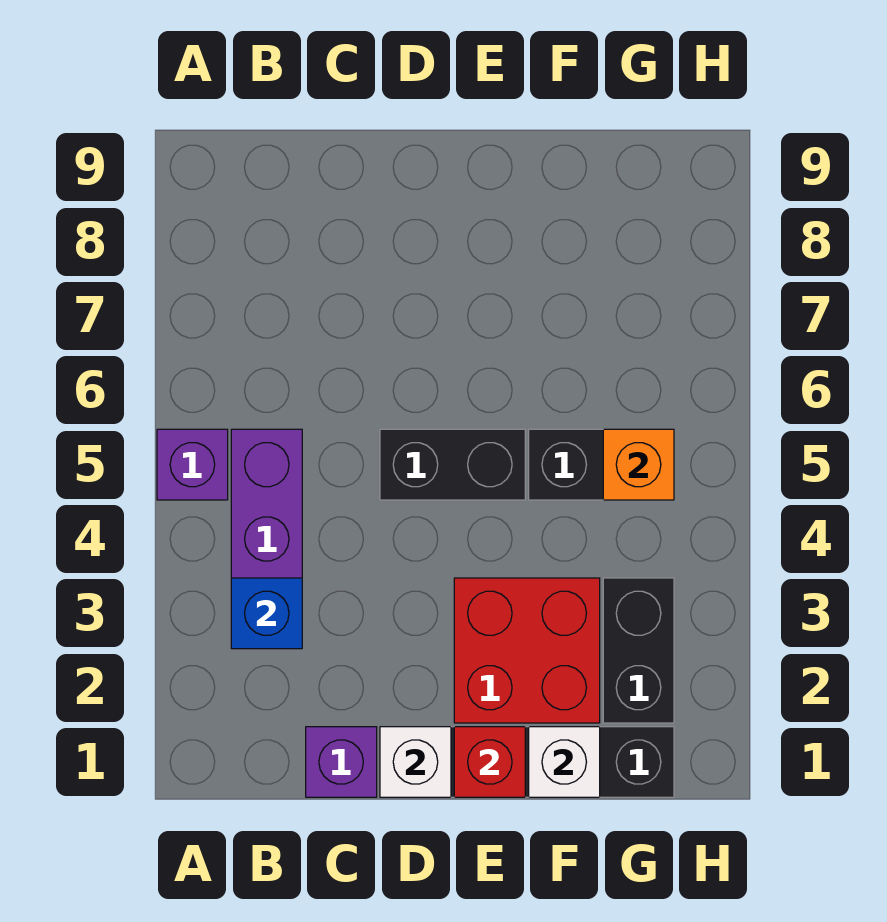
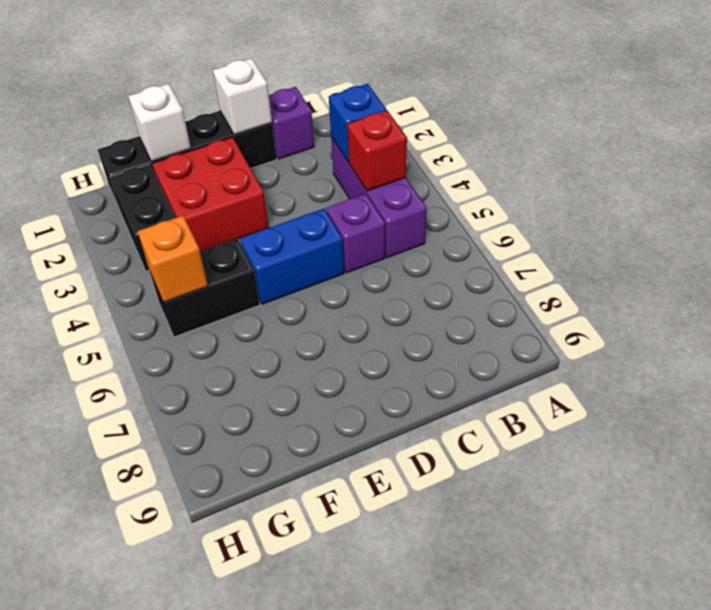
purple brick A5 level 1 -> purple brick C5 level 1
black brick D5:E5 level 1 -> blue brick D5:E5 level 1
red brick E1 level 2 -> red brick B4 level 2

